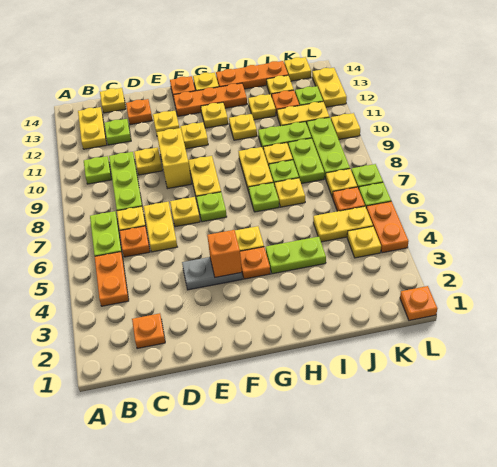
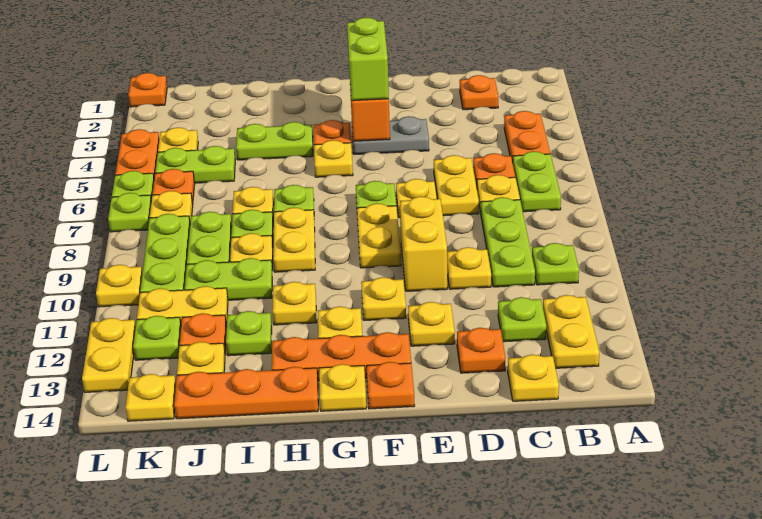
none -> lime brick F3:F4 level 3
yellow plate I12 level 1 -> lime plate I12 level 1
yellow plate J5:K5 level 1 -> lime plate J5:K5 level 1

